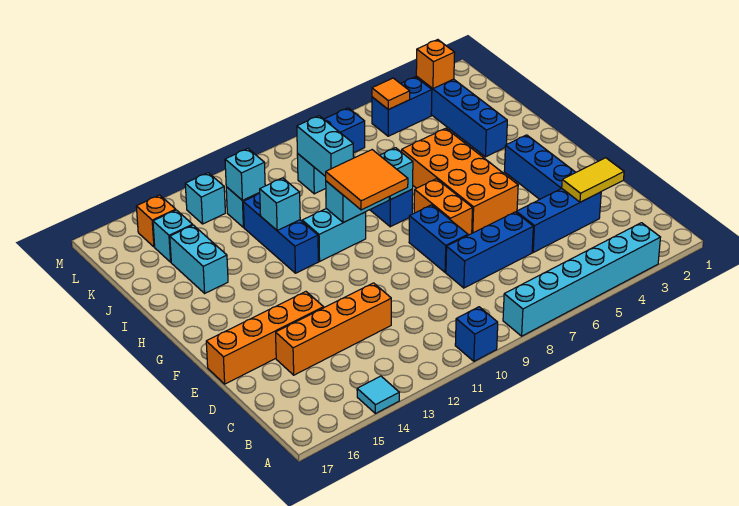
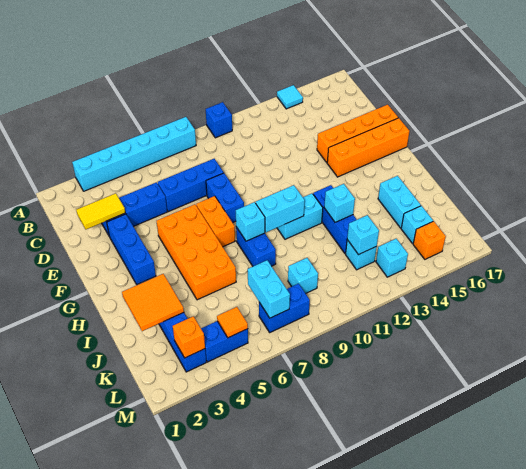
orange brick D12:D15 level 1 -> orange brick F14:F17 level 1
orange tile G9:H10 level 3 -> orange tile I2:J3 level 2
cyan brick J9:K9 level 2 -> cyan brick K7:L7 level 2

